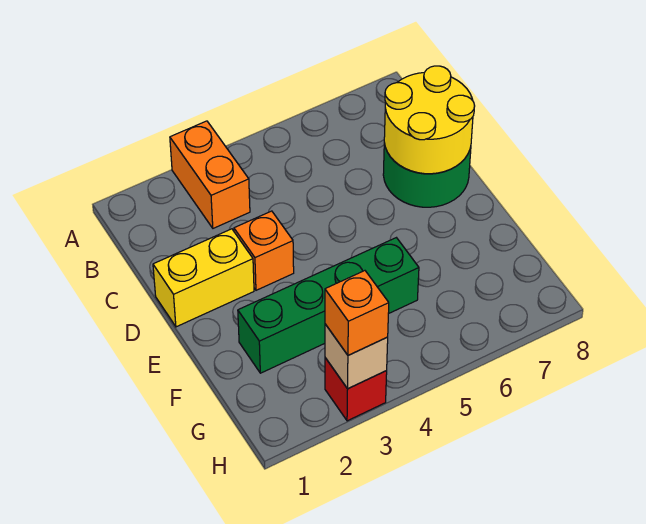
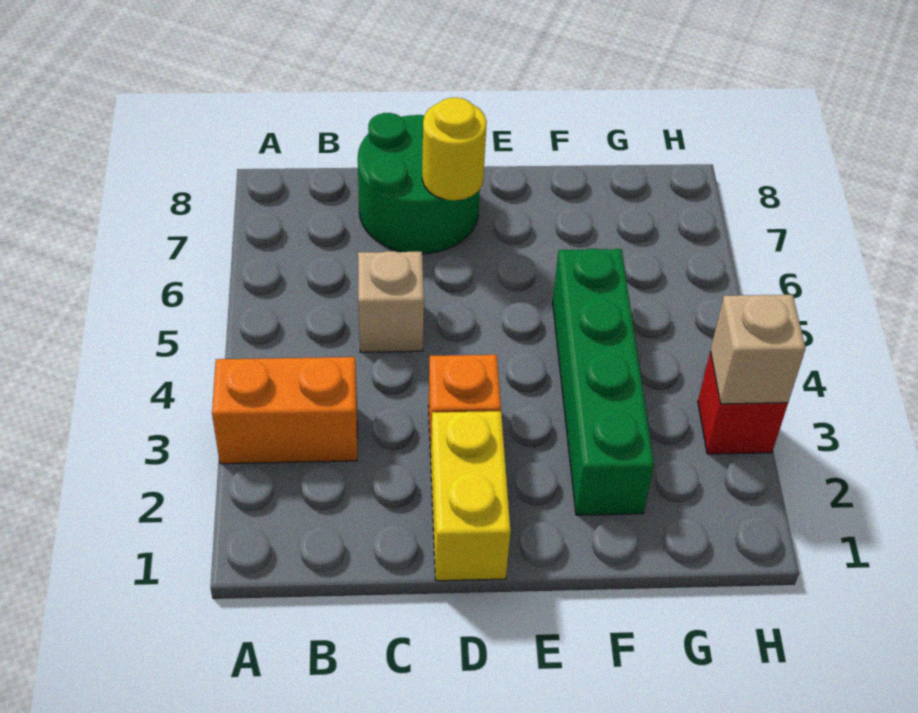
none -> tan brick C5 level 1
yellow round brick C7:D8 level 2 -> yellow round brick D7 level 2
orange brick H3 level 3 -> none

